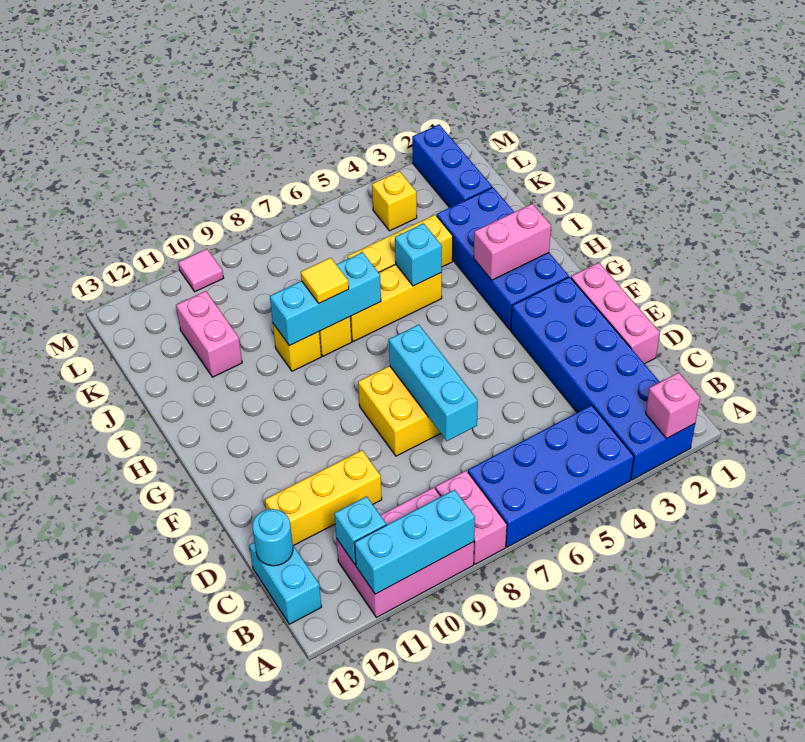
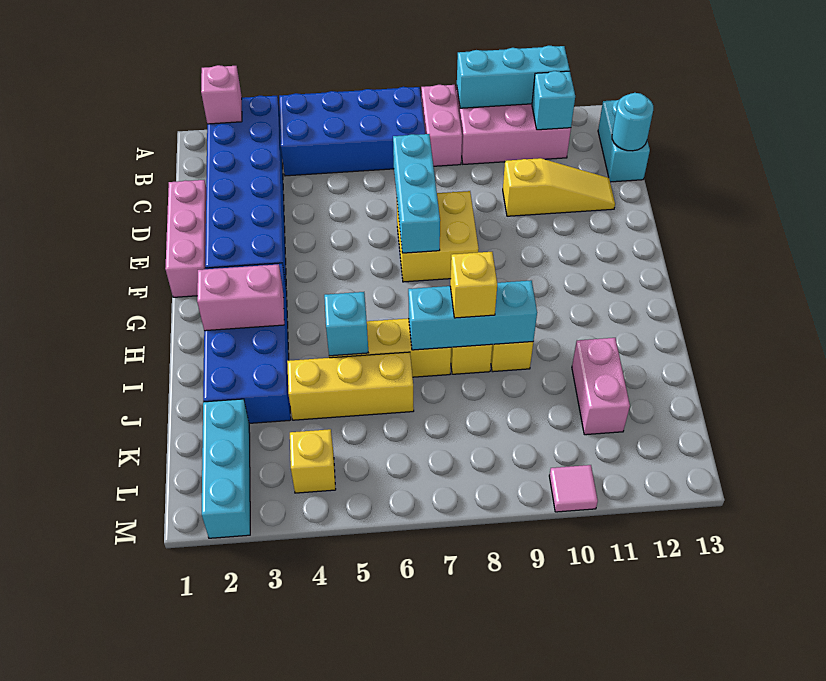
yellow brick D10:D12 level 1 -> yellow slope D10:D12 level 1 top 10
yellow tile I8 level 3 -> yellow brick I8 level 3
blue brick K2:M2 level 1 -> cyan brick K2:M2 level 1

